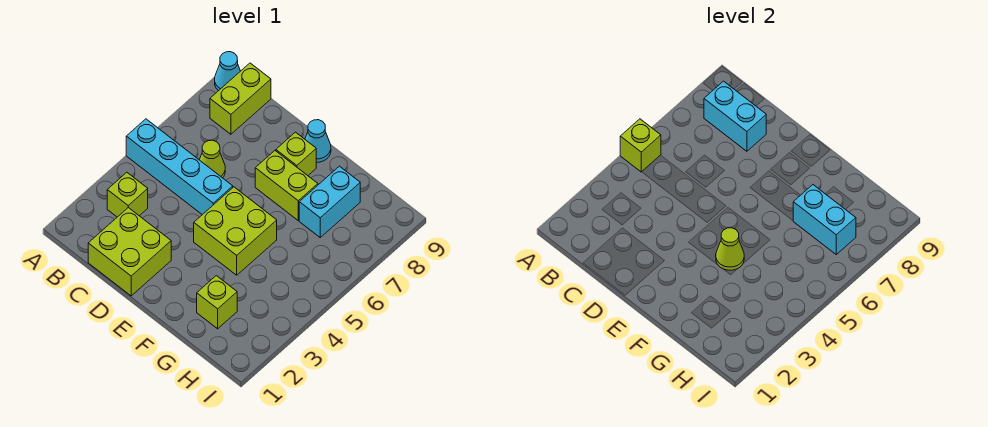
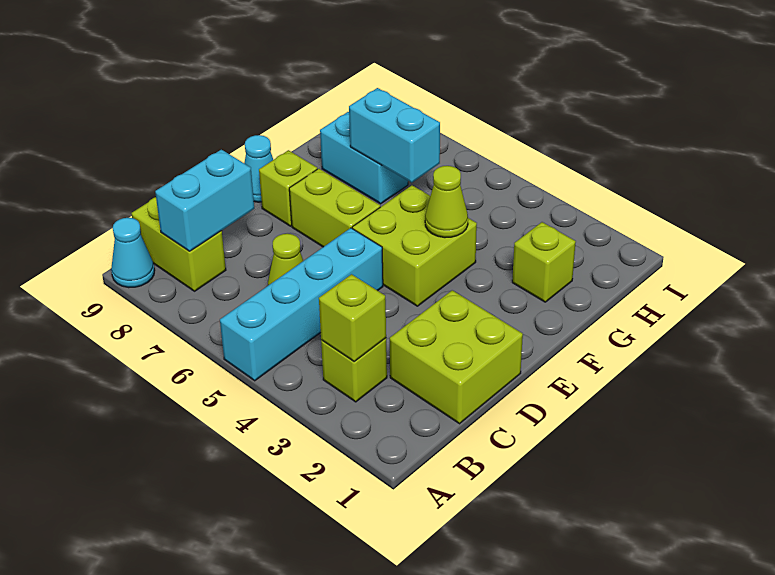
lime brick A5 level 2 -> lime brick B3 level 2
lime brick E7:F7 level 1 -> lime brick E6:E7 level 1
cyan brick G7:H7 level 2 -> cyan brick G6:G7 level 2

